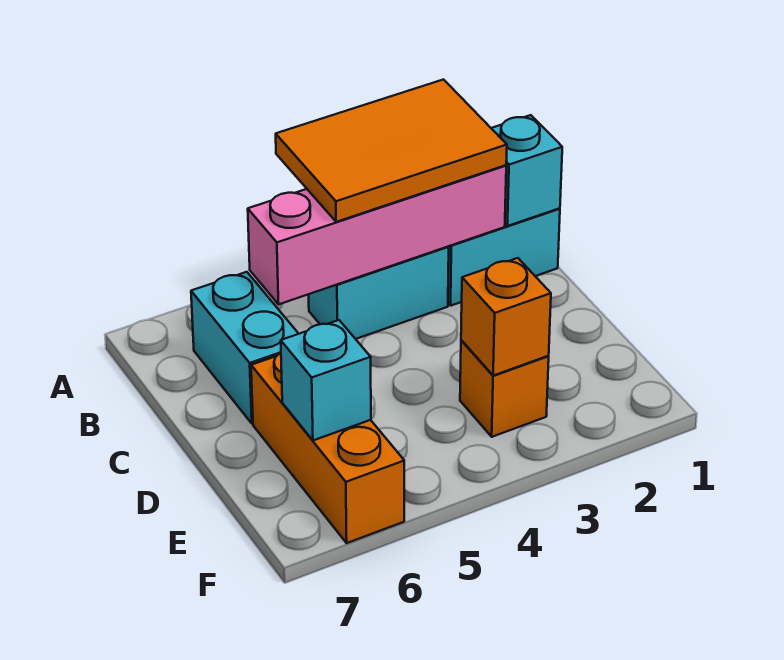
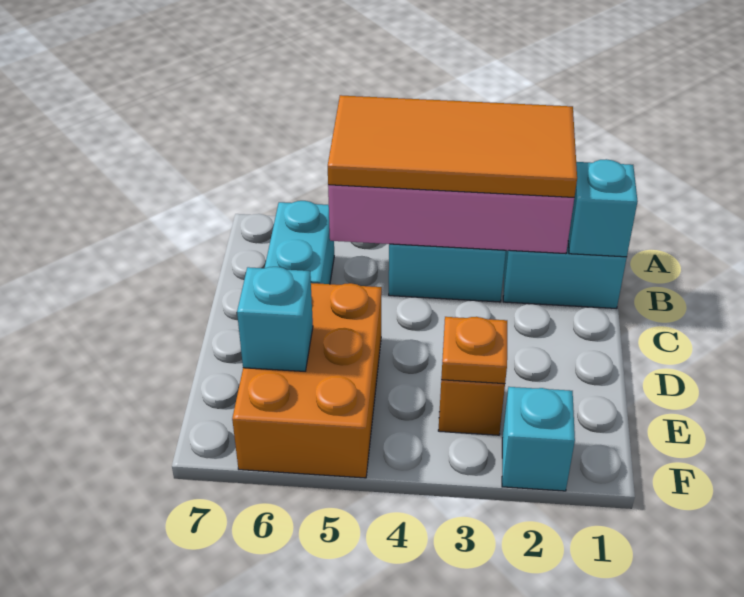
orange tile A2:B4 level 3 -> orange tile A2:B5 level 3
orange brick D6:F6 level 1 -> orange brick D5:F6 level 1
orange brick E3 level 2 -> orange plate E3 level 2
none -> cyan brick F2 level 1

